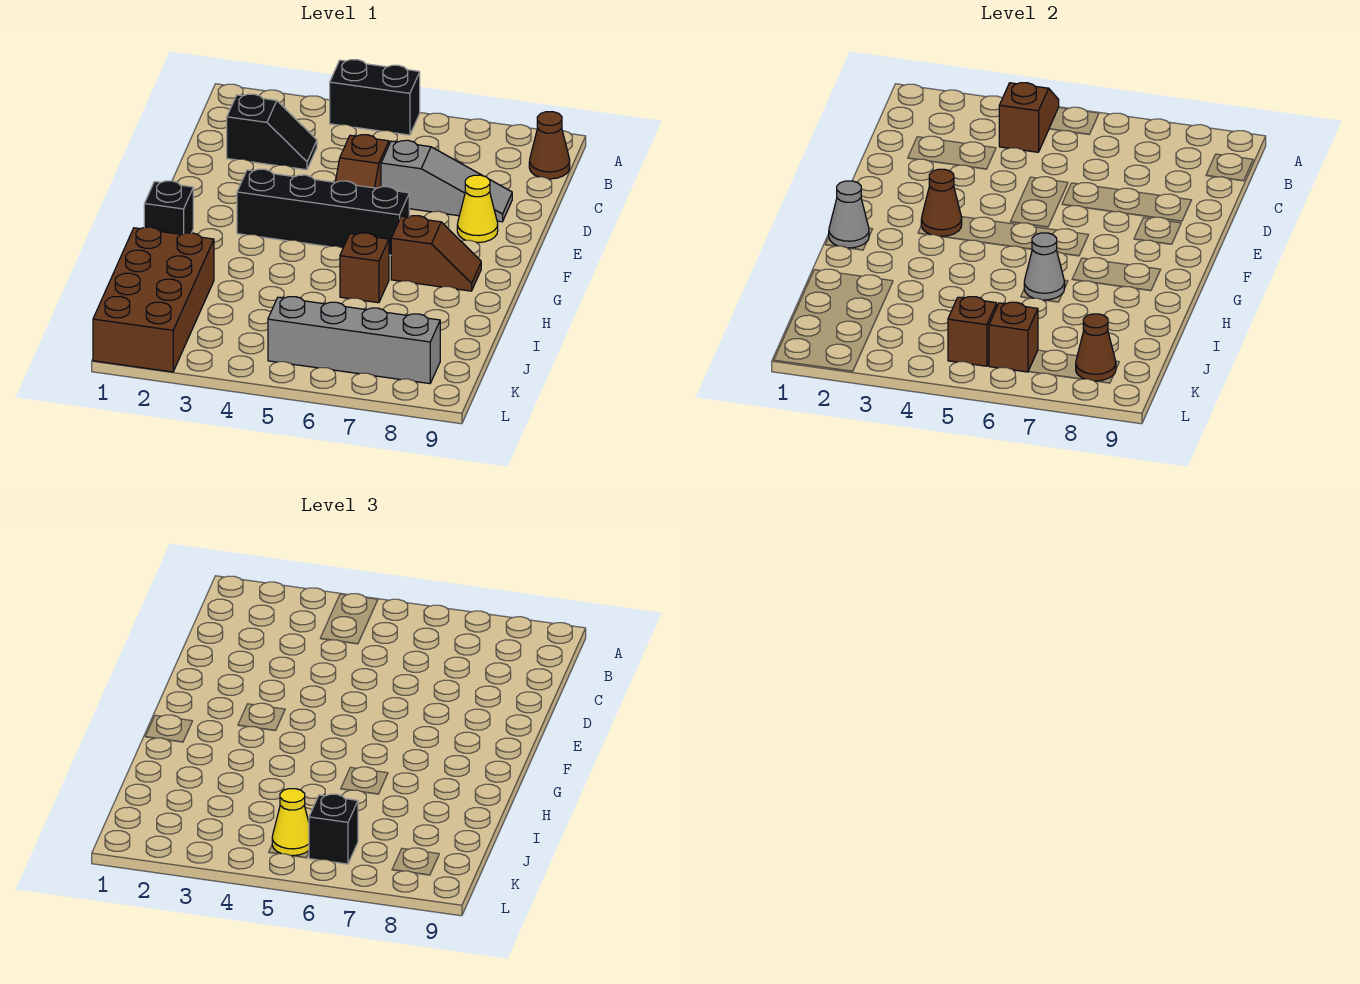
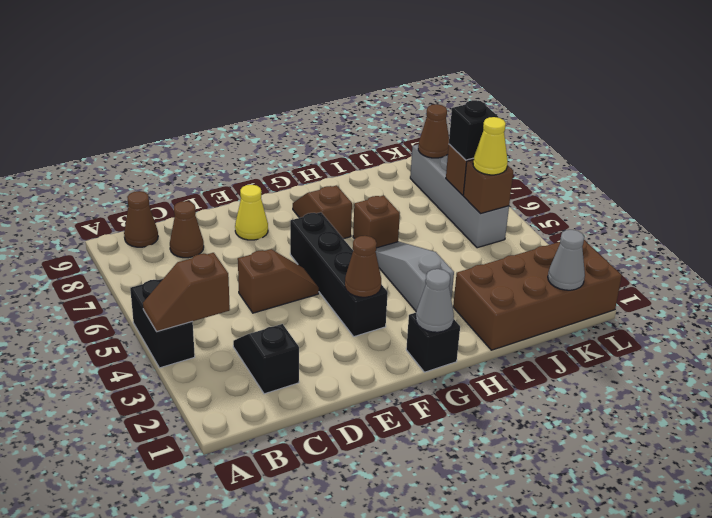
none -> brown cone C8 level 1
grey slope D6:D8 level 1 top 6 -> grey slope H3:H5 level 1 top 3
grey cone H6 level 2 -> grey cone K1 level 2

